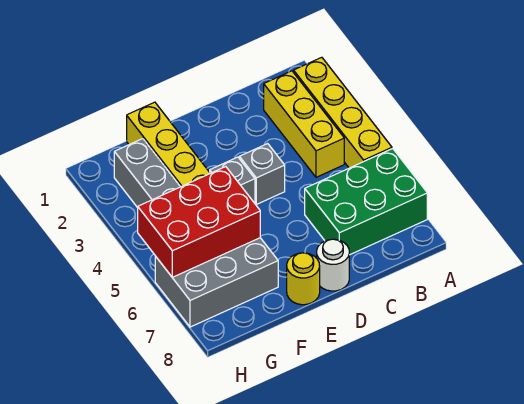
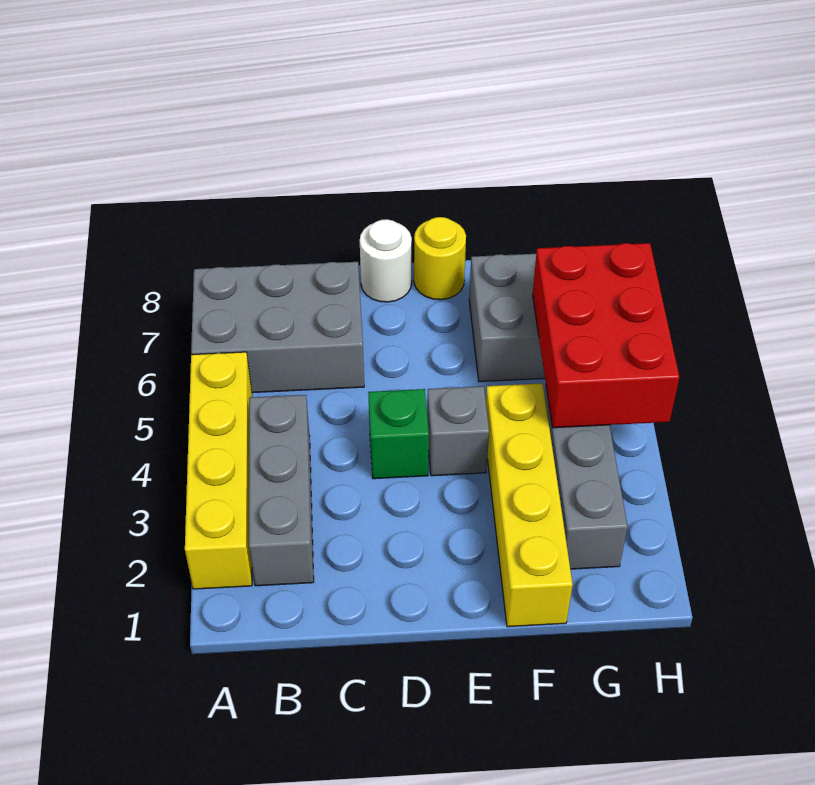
green brick A6:C7 level 1 -> grey brick A6:C7 level 1
yellow brick B2:B4 level 1 -> grey brick B2:B4 level 1
grey brick D4 level 1 -> green brick D4 level 1
red brick F5:H6 level 2 -> red brick G4:H6 level 2

